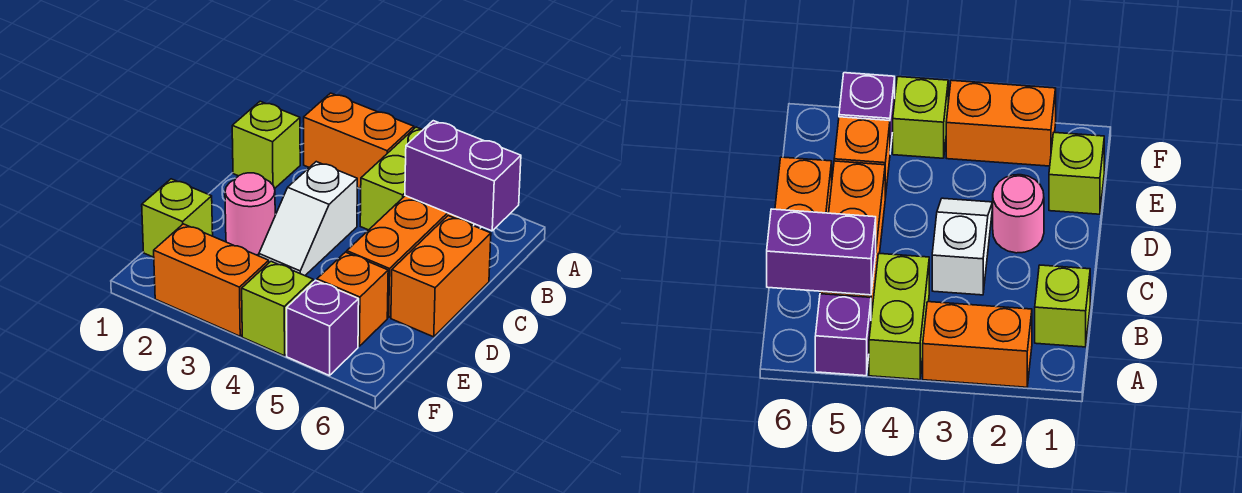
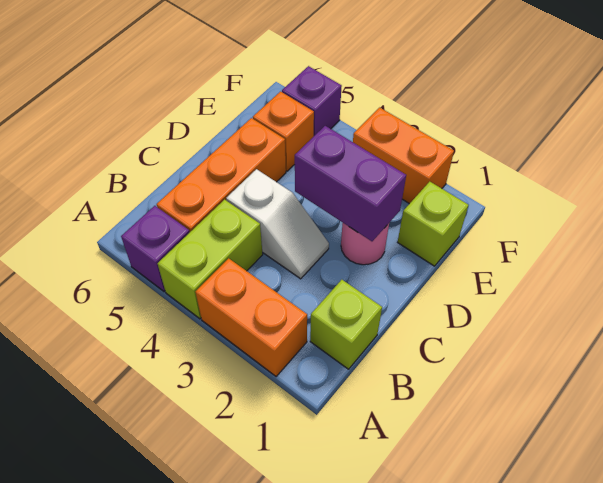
purple brick B5:B6 level 2 -> purple brick D2:D3 level 2
white slope C3:D3 level 1 top C -> white slope C3:C4 level 1 top 4
orange brick C6:D6 level 1 -> none
lime brick F4 level 1 -> none

